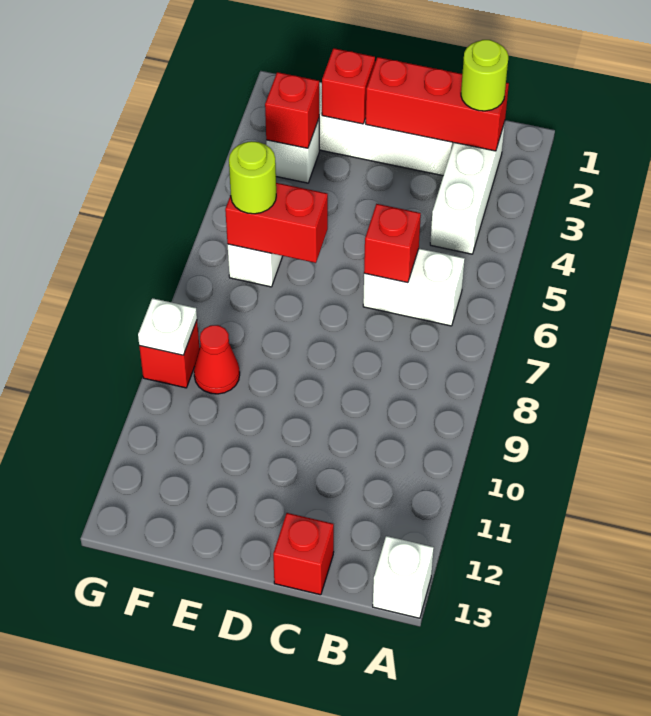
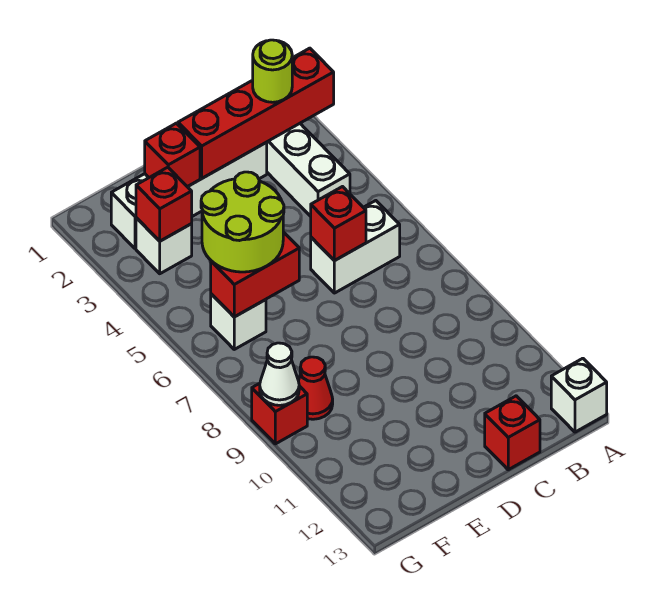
red brick B2:D2 level 2 -> red brick A2:D2 level 2
lime round brick F6 level 3 -> lime round brick E5:F6 level 3
white plate G9 level 2 -> white cone G9 level 2

